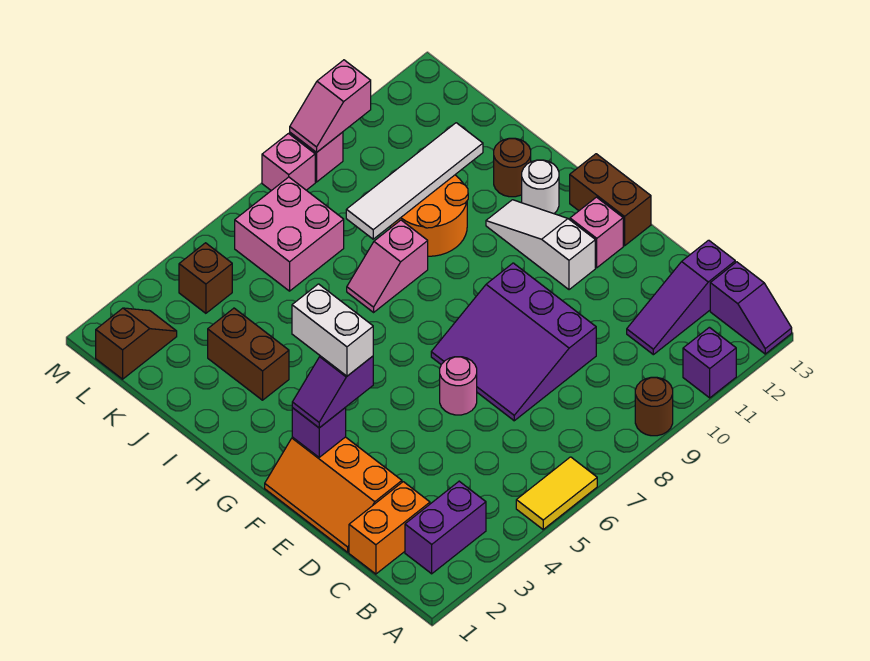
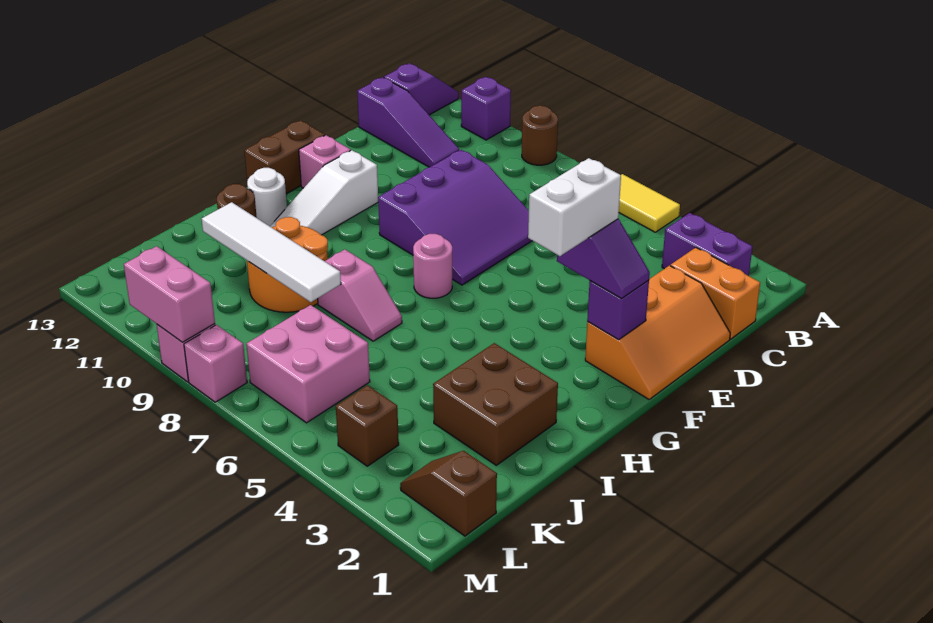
pink round brick E6 level 1 -> pink round brick G7 level 1
brown brick I3:J3 level 1 -> brown brick I2:J3 level 1
pink slope M9:M10 level 2 top 10 -> pink brick M9:M10 level 2

